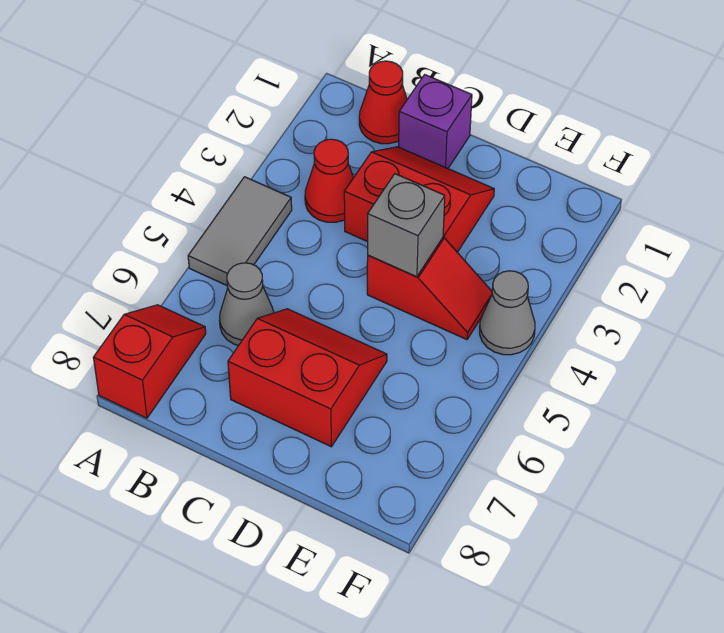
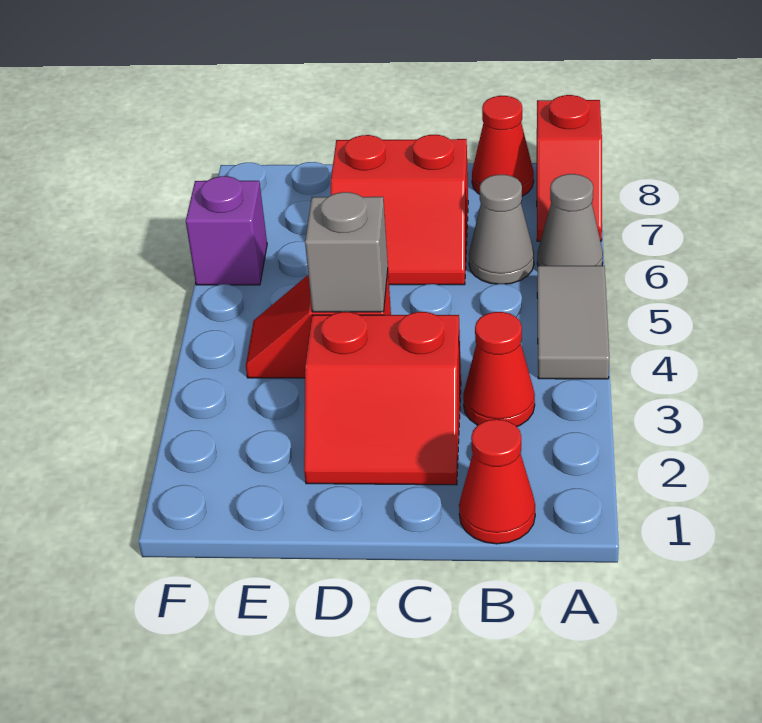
none -> red cone B8 level 1
purple brick C1 level 1 -> purple brick F6 level 1
grey cone F4 level 1 -> grey cone A6 level 1

